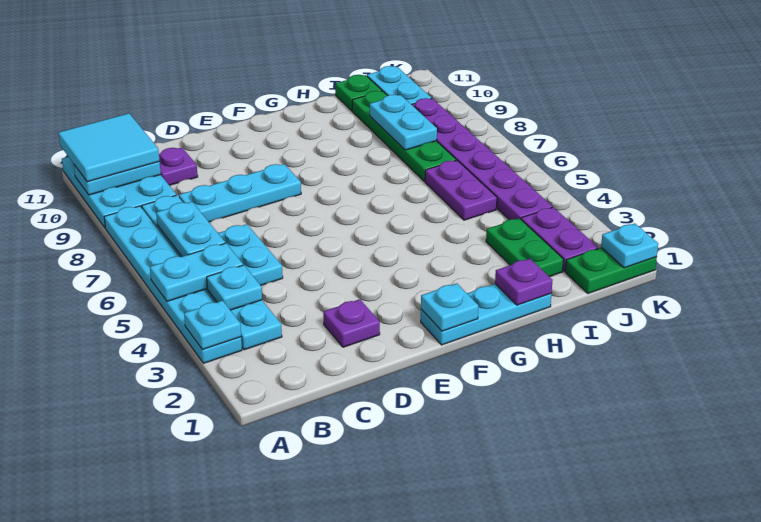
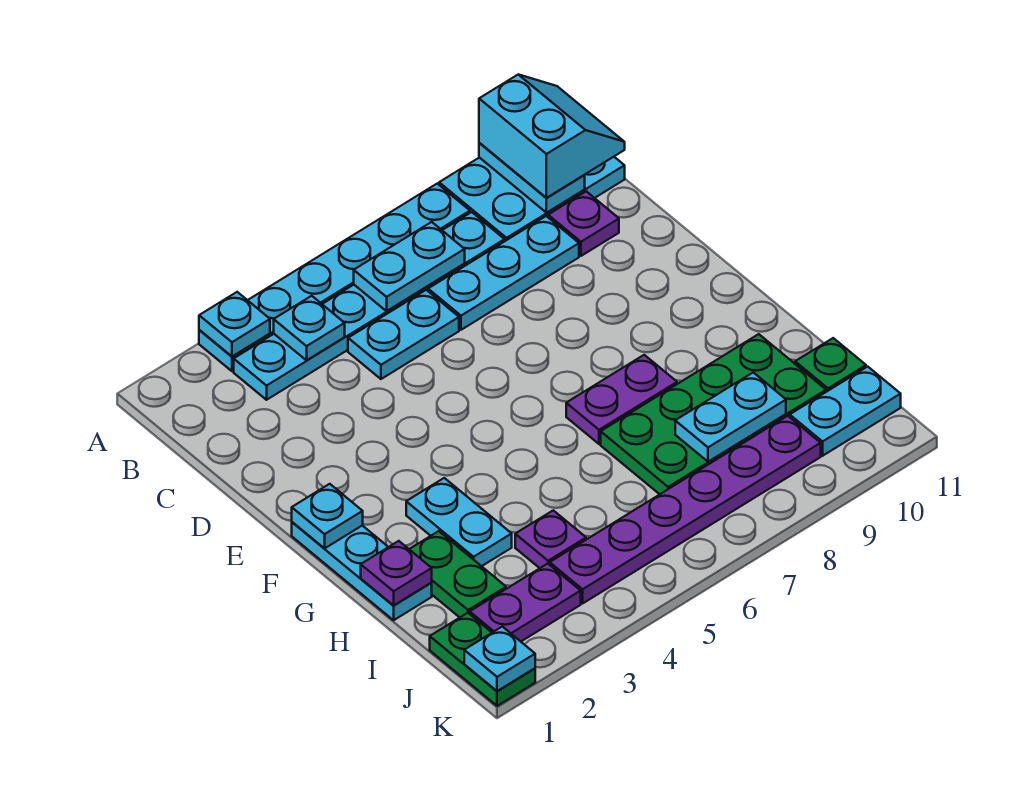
cyan plate A5:B5 level 2 -> cyan plate G3:H3 level 1
cyan tile A10:B11 level 3 -> cyan slope A10:B11 level 3 top 10
cyan plate C8:E8 level 1 -> cyan plate C7:C9 level 1
purple plate D2 level 1 -> purple plate I4 level 1
green plate I2:I3 level 1 -> green plate H2:I2 level 1
purple plate I5:I6 level 1 -> purple plate G7:G8 level 1
green plate I7:I10 level 1 -> green plate H7:I10 level 1

